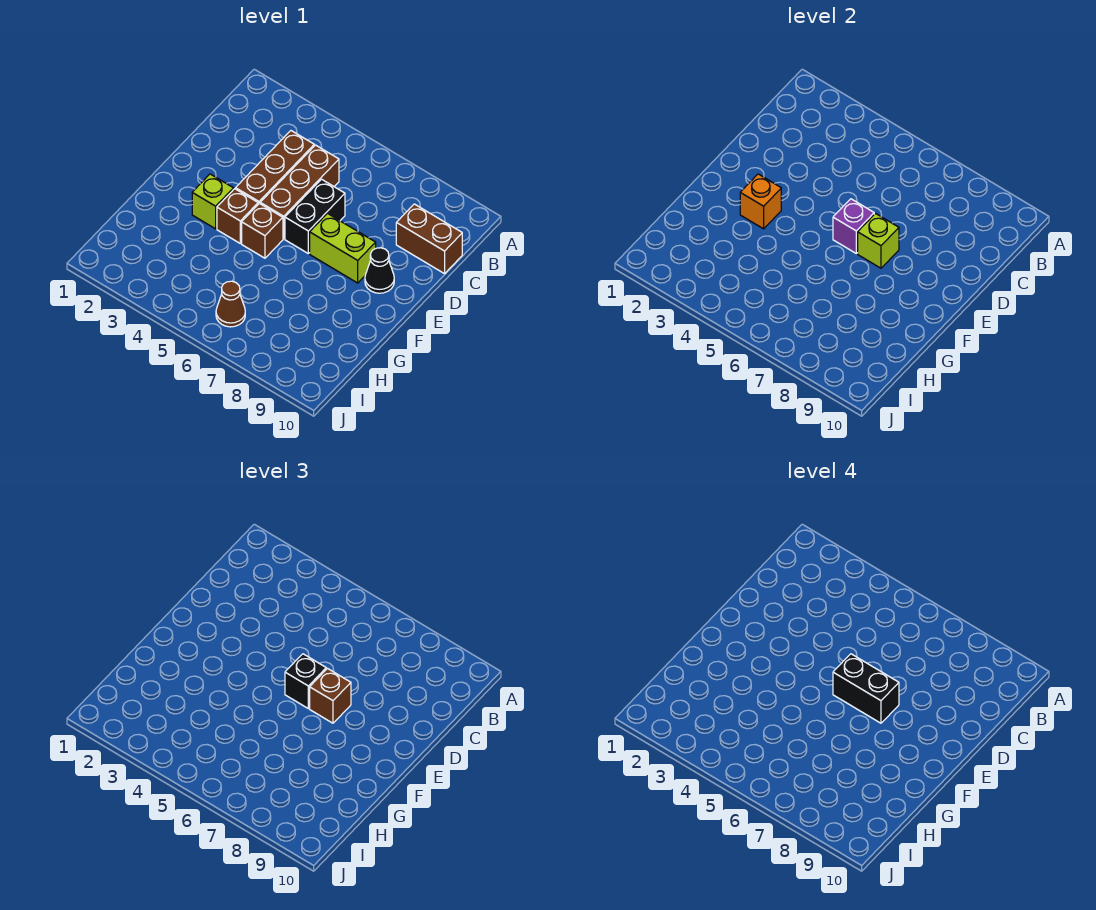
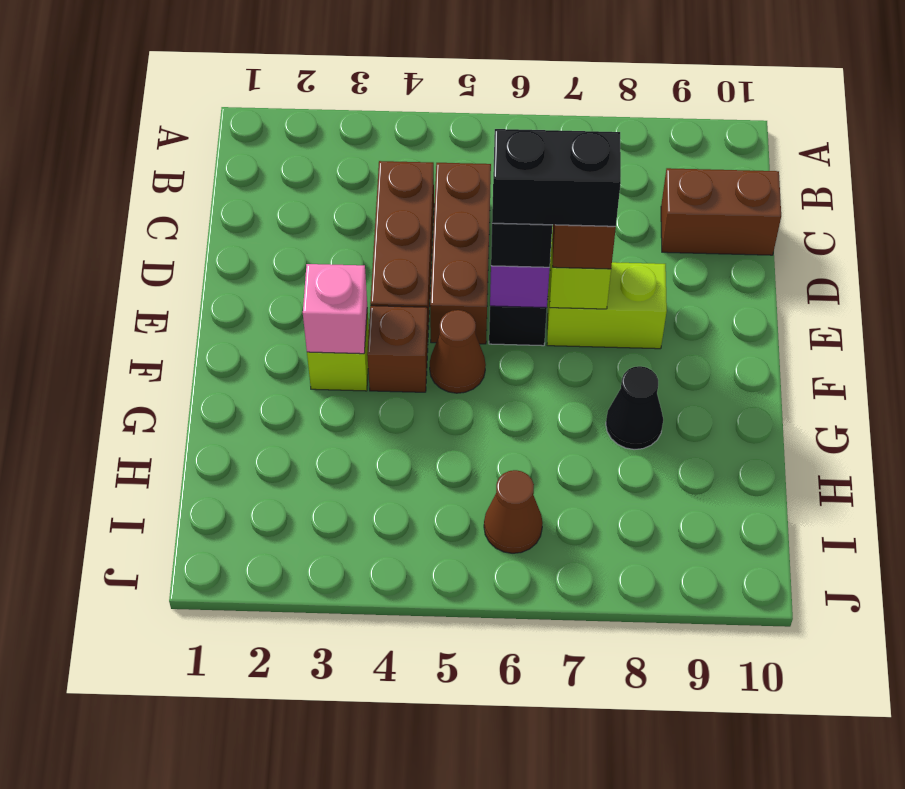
black cone E9 level 1 -> black cone G8 level 1
orange brick F3 level 2 -> pink brick F3 level 2
brown brick F5 level 1 -> brown cone F5 level 1

